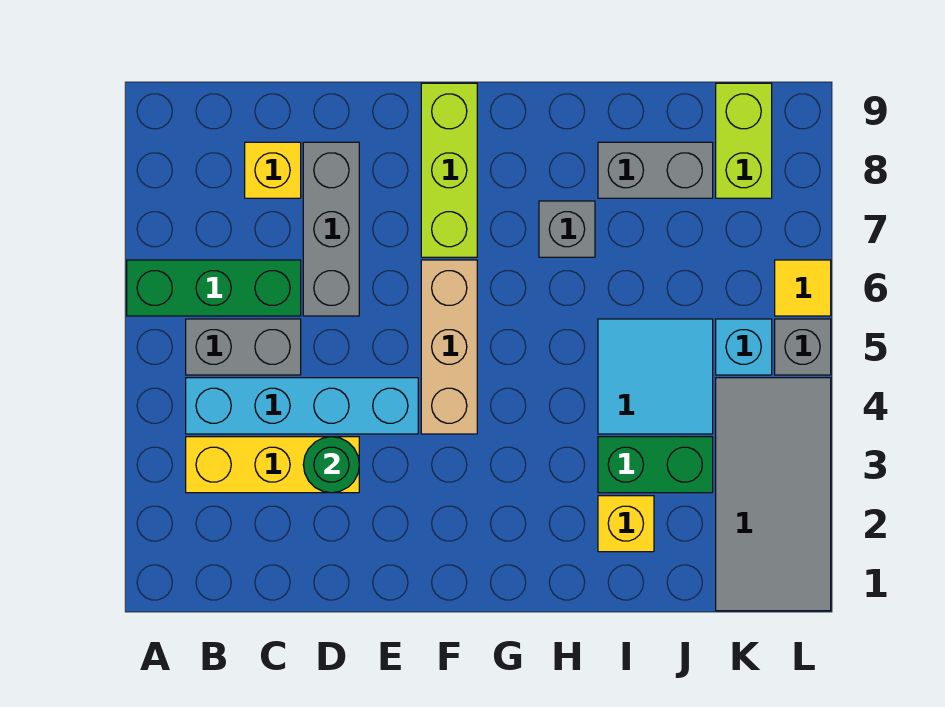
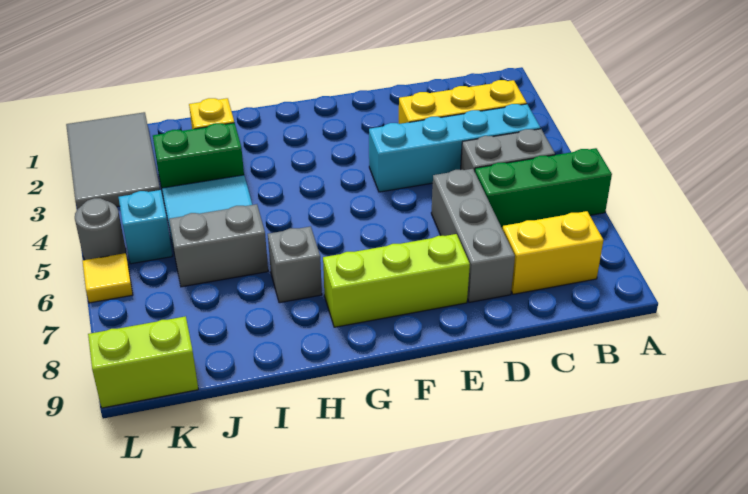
yellow brick C8 level 1 -> yellow brick B8:C8 level 1
green round brick D3 level 2 -> none
tan brick F4:F6 level 1 -> none
lime brick F7:F9 level 1 -> lime brick E8:G8 level 1
grey brick I8:J8 level 1 -> grey brick I6:J6 level 1
grey tile K1:L4 level 1 -> grey tile K1:L3 level 1
lime brick K8:K9 level 1 -> lime brick K9:L9 level 1
grey brick L5 level 1 -> grey round brick L5 level 1

